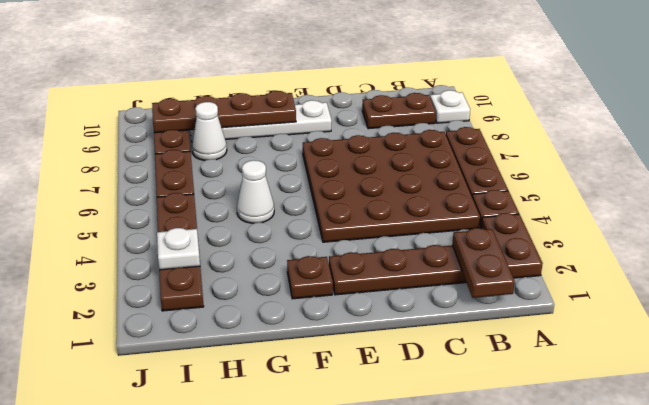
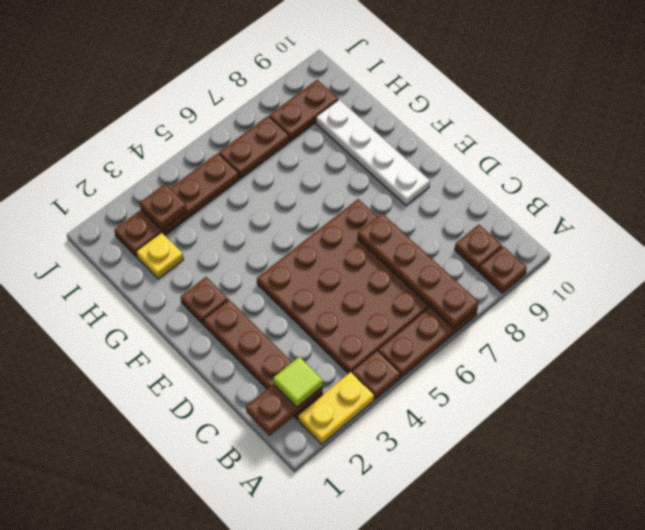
brown plate A2:A3 level 1 -> yellow plate A2:A3 level 1
white plate A9 level 1 -> brown plate A9 level 1
none -> lime tile B2 level 3
brown plate B9:C9 level 1 -> brown plate B9 level 1
brown plate F9:I9 level 2 -> brown plate A7:D7 level 2
white cone G5 level 1 -> none
none -> yellow plate H2 level 1
white cone H8 level 1 -> none
white plate I3 level 2 -> brown plate I3 level 2

